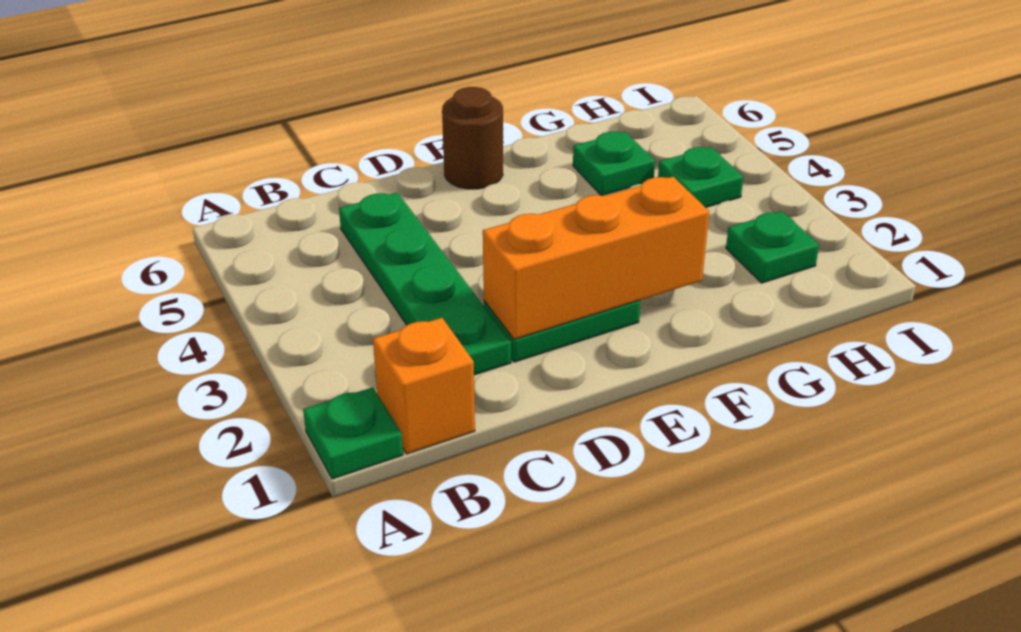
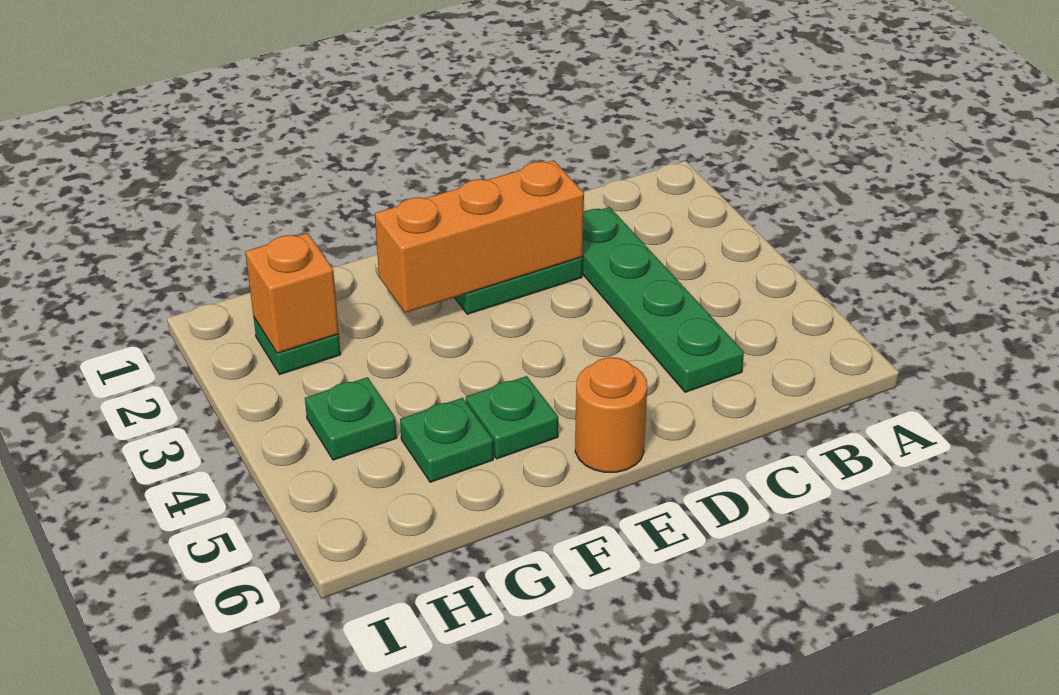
green plate A1 level 1 -> green plate F5 level 1
orange brick B1 level 1 -> orange brick H2 level 2
brown round brick E6 level 1 -> orange round brick E6 level 1

